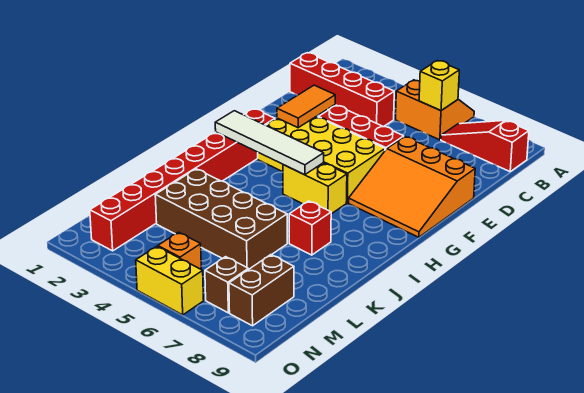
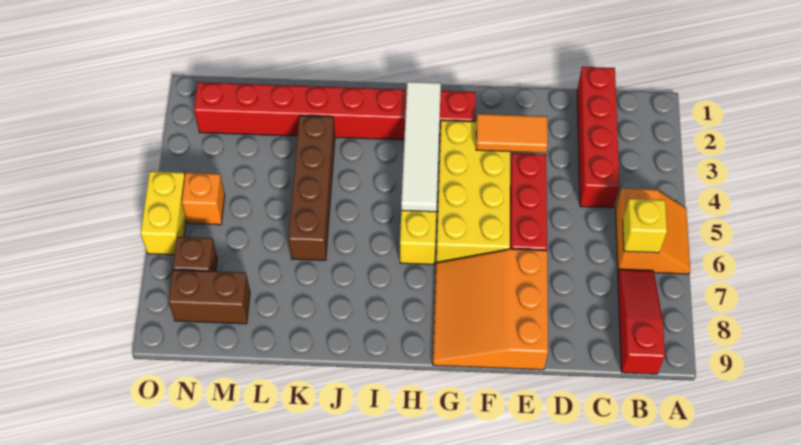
red brick J7 level 1 -> none
brown brick K3:L6 level 1 -> brown brick K3:K6 level 1

